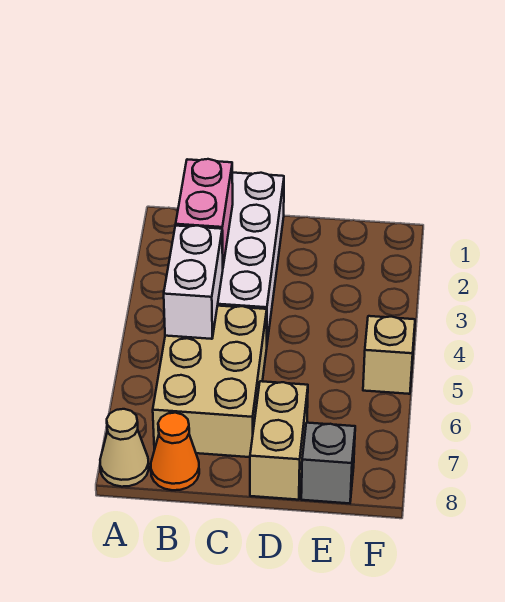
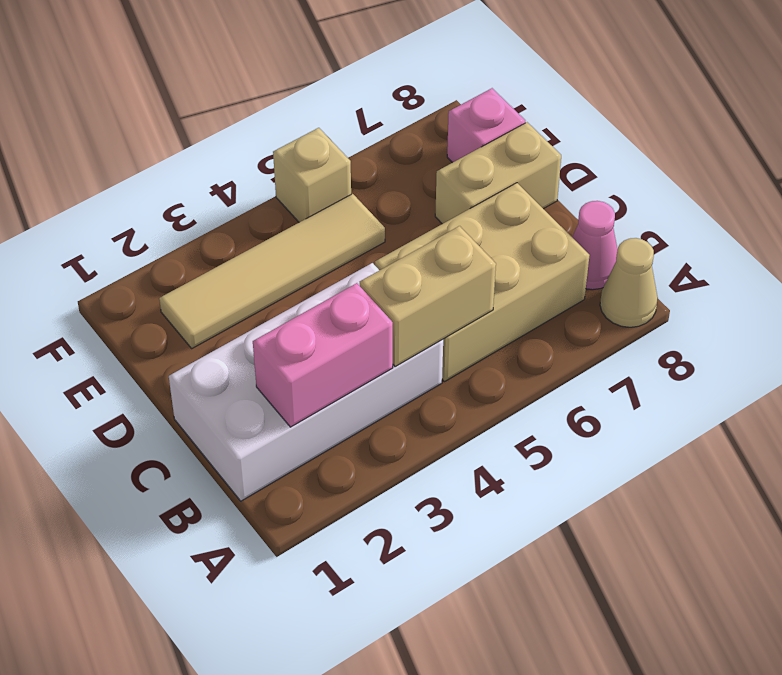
white brick B4:B5 level 2 -> tan brick B4:B5 level 2
orange cone B8 level 1 -> pink cone B8 level 1
none -> tan tile E2:E5 level 1
grey brick E8 level 1 -> pink brick E8 level 1

